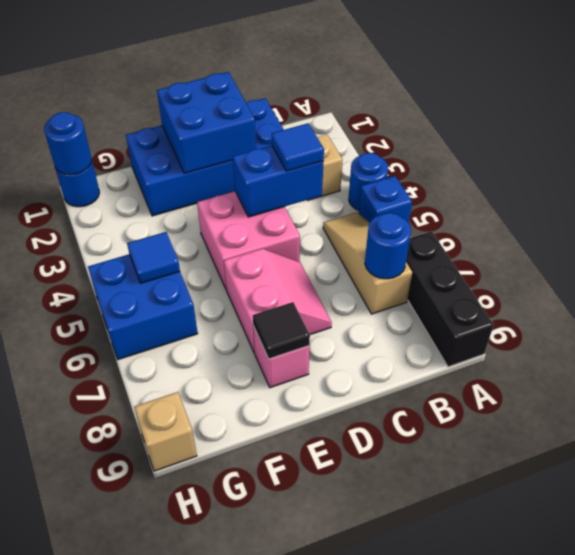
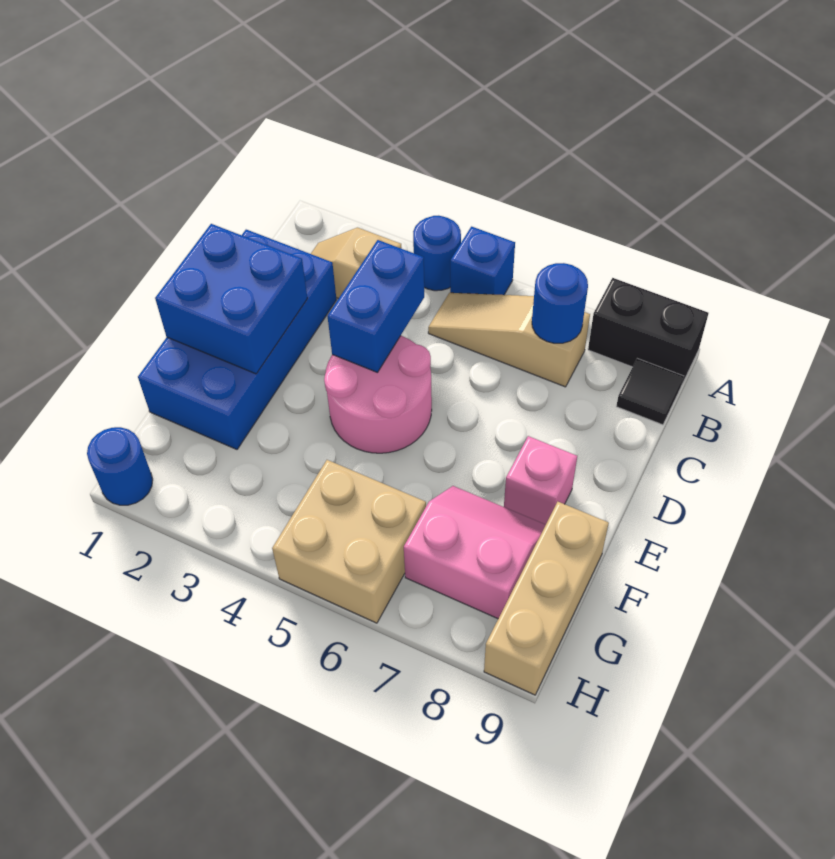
black brick A7:A9 level 1 -> black brick A8:A9 level 1
blue tile C4 level 3 -> none
pink brick D4:E5 level 1 -> pink round brick D4:E5 level 1
pink slope D6:E7 level 1 top E -> pink slope F7:G8 level 1 top G
black tile E8 level 2 -> black tile B9 level 1
blue brick G5:H6 level 1 -> tan brick G5:H6 level 1
blue tile G5 level 2 -> none
blue round brick H1 level 2 -> none
tan brick H9 level 1 -> tan brick F9:H9 level 1

